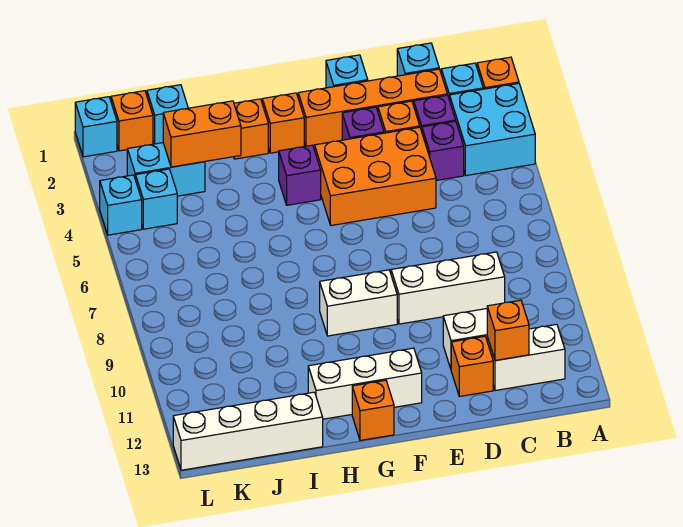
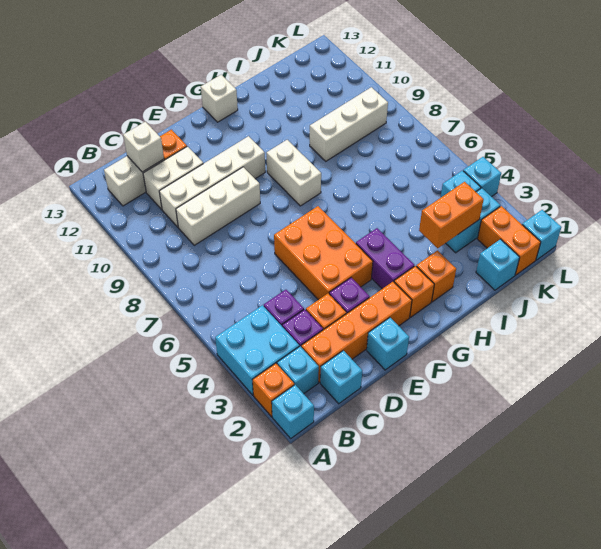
none -> cyan brick A1 level 1
orange brick C12 level 2 -> white brick C12 level 2
orange brick D4:F5 level 1 -> orange brick E4:F6 level 1
white brick F9:G9 level 1 -> white brick G8:G9 level 1
white brick F12:H12 level 1 -> white brick I9:K9 level 1
purple brick G4 level 1 -> purple brick G3:G4 level 1
orange brick G13 level 1 -> white brick G13 level 1
white brick I13:L13 level 1 -> white brick C10:F10 level 1
orange brick K1 level 1 -> orange brick K1:K2 level 1

